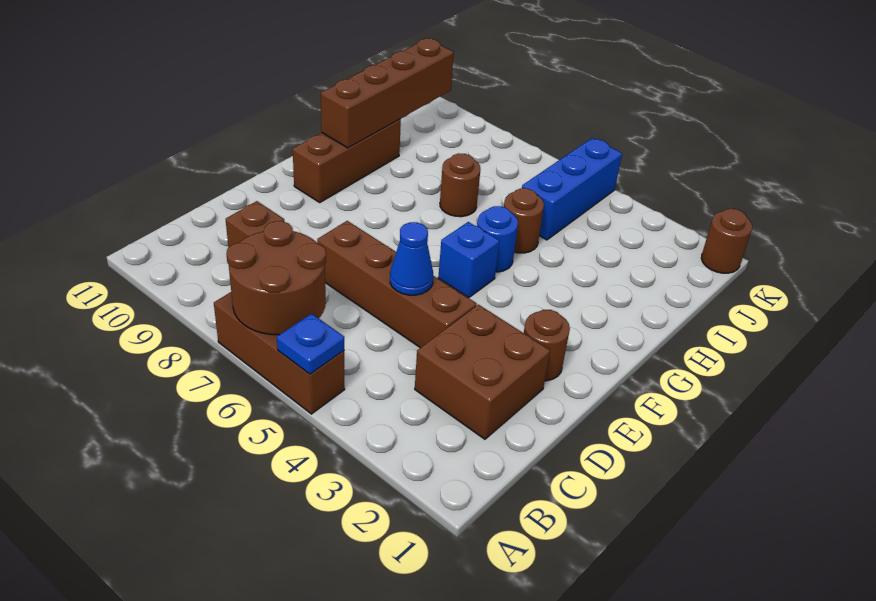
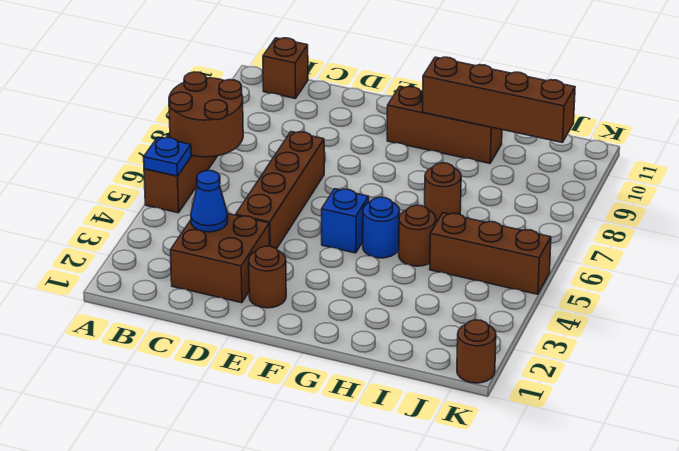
brown brick C9 level 1 -> brown brick B11 level 1
blue cone D5 level 2 -> blue cone C3 level 2
blue brick I5:K5 level 1 -> brown brick I5:K5 level 1

